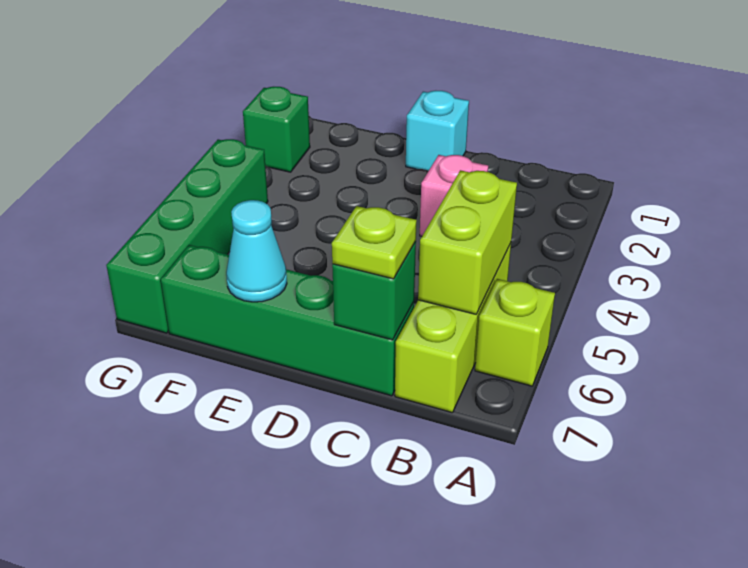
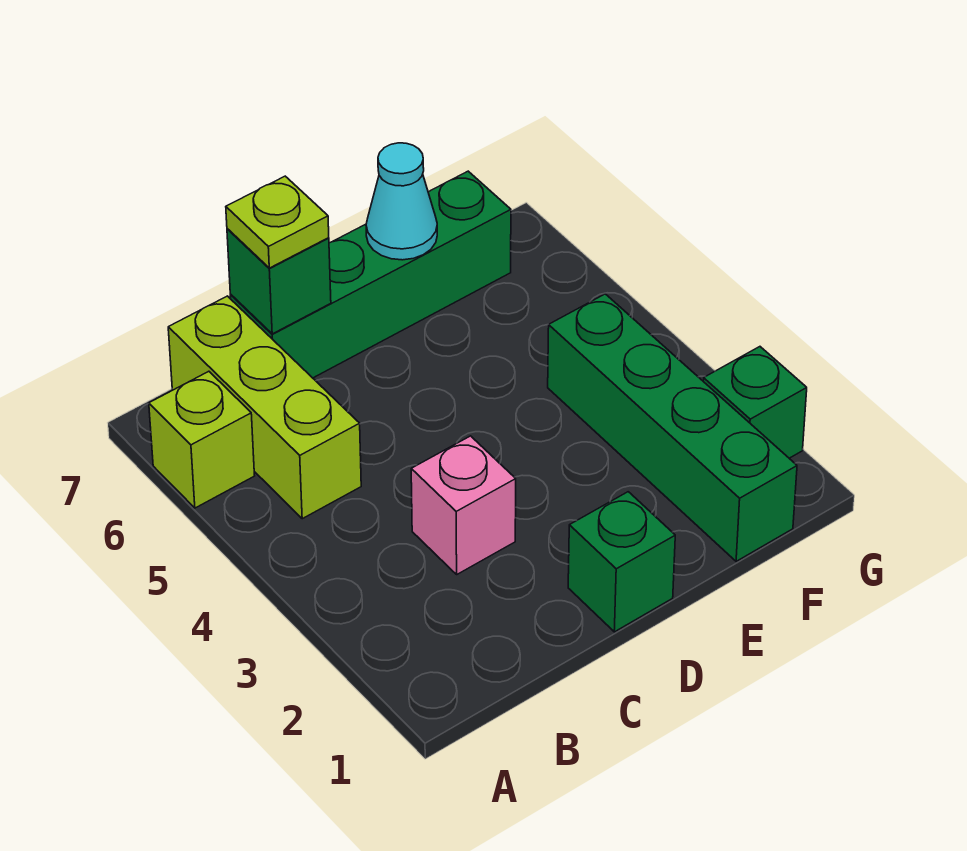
lime brick B5:B6 level 2 -> none
cyan brick D1 level 1 -> green brick D1 level 1
green brick G4:G7 level 1 -> green brick F1:F4 level 1

